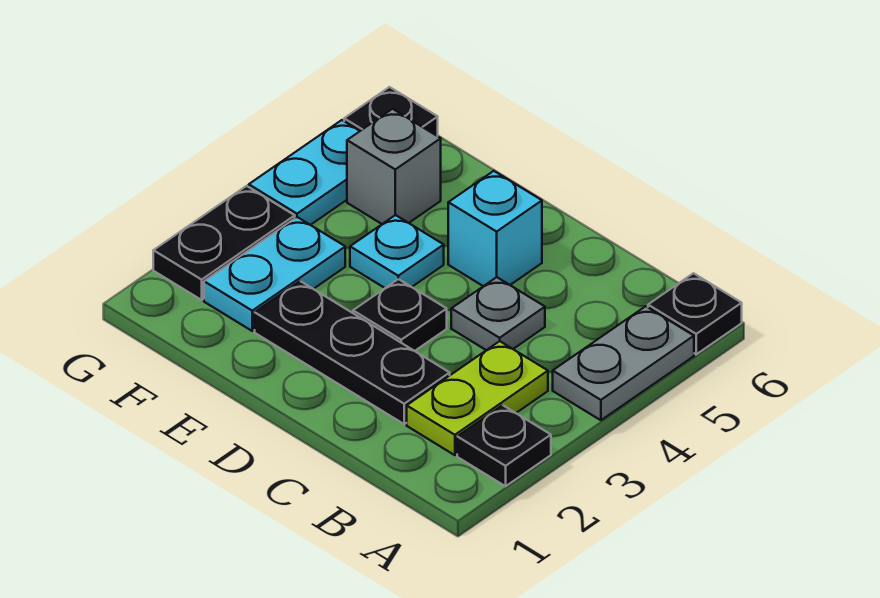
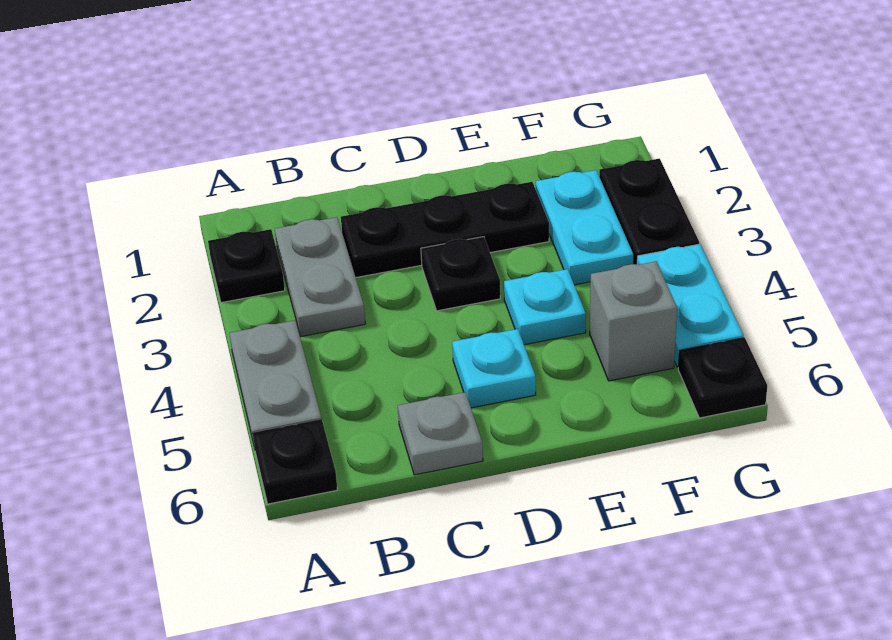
lime plate B2:B3 level 1 -> grey plate B2:B3 level 1
grey plate C4 level 1 -> grey plate C6 level 1
cyan brick D5 level 1 -> cyan plate D5 level 1

